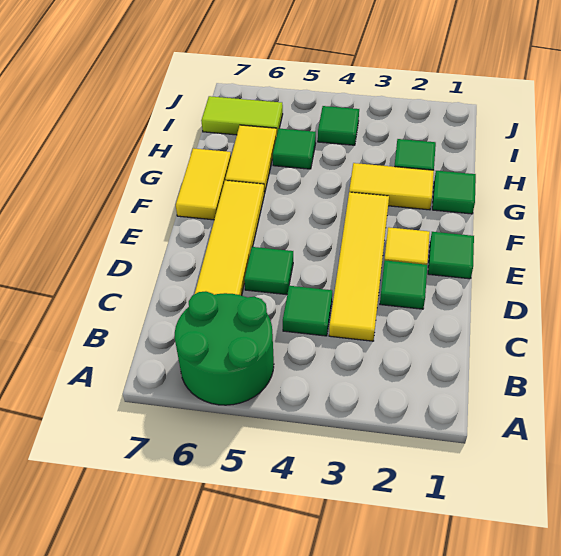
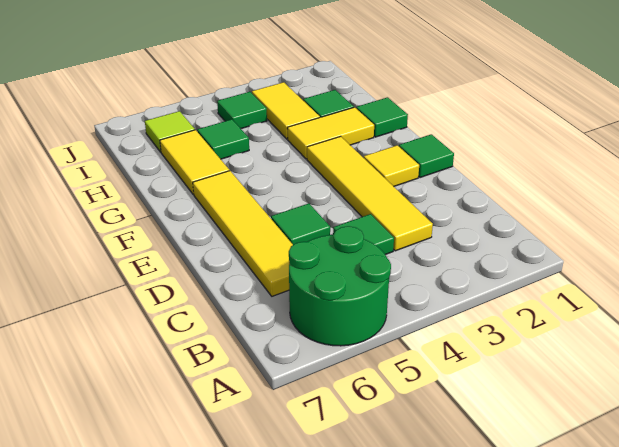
green tile D2 level 1 -> none
yellow tile F7:G7 level 1 -> yellow tile H3:I3 level 1
lime tile I6:I7 level 1 -> lime tile I6 level 1

